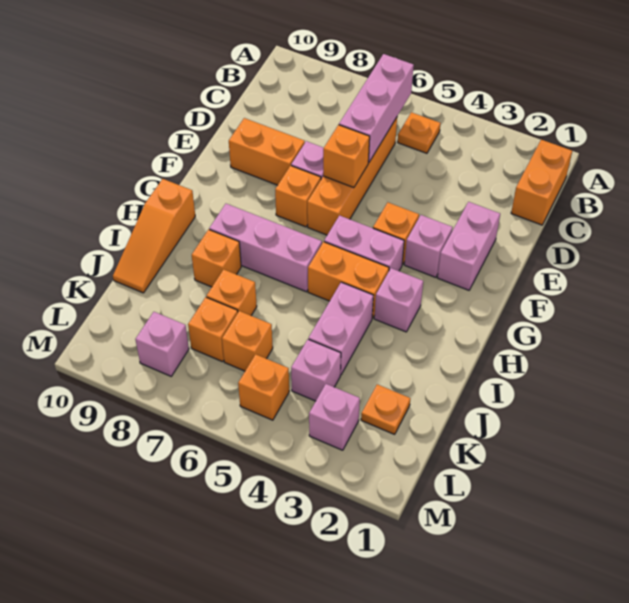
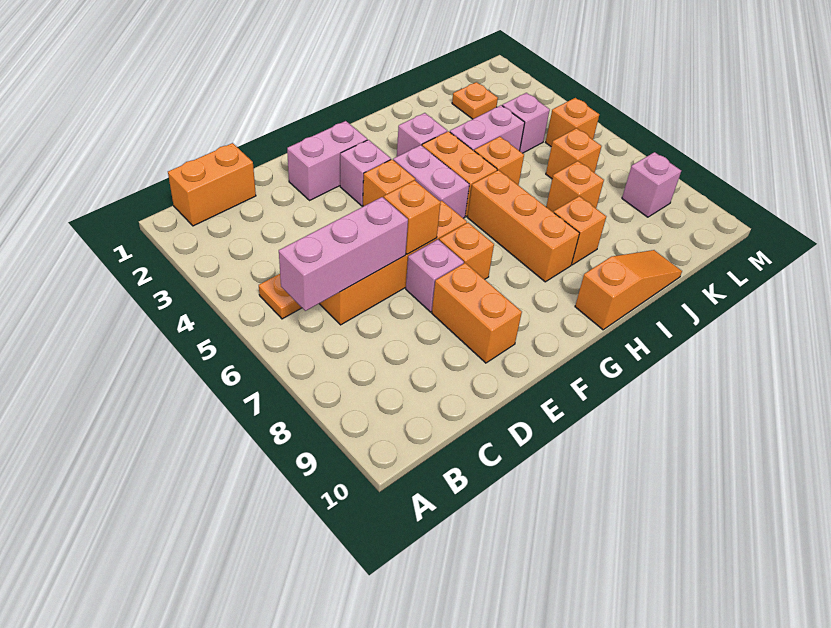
pink brick H6:H8 level 1 -> orange brick H6:H8 level 1
orange brick K7 level 1 -> orange brick I5 level 1
pink brick L3 level 1 -> none

